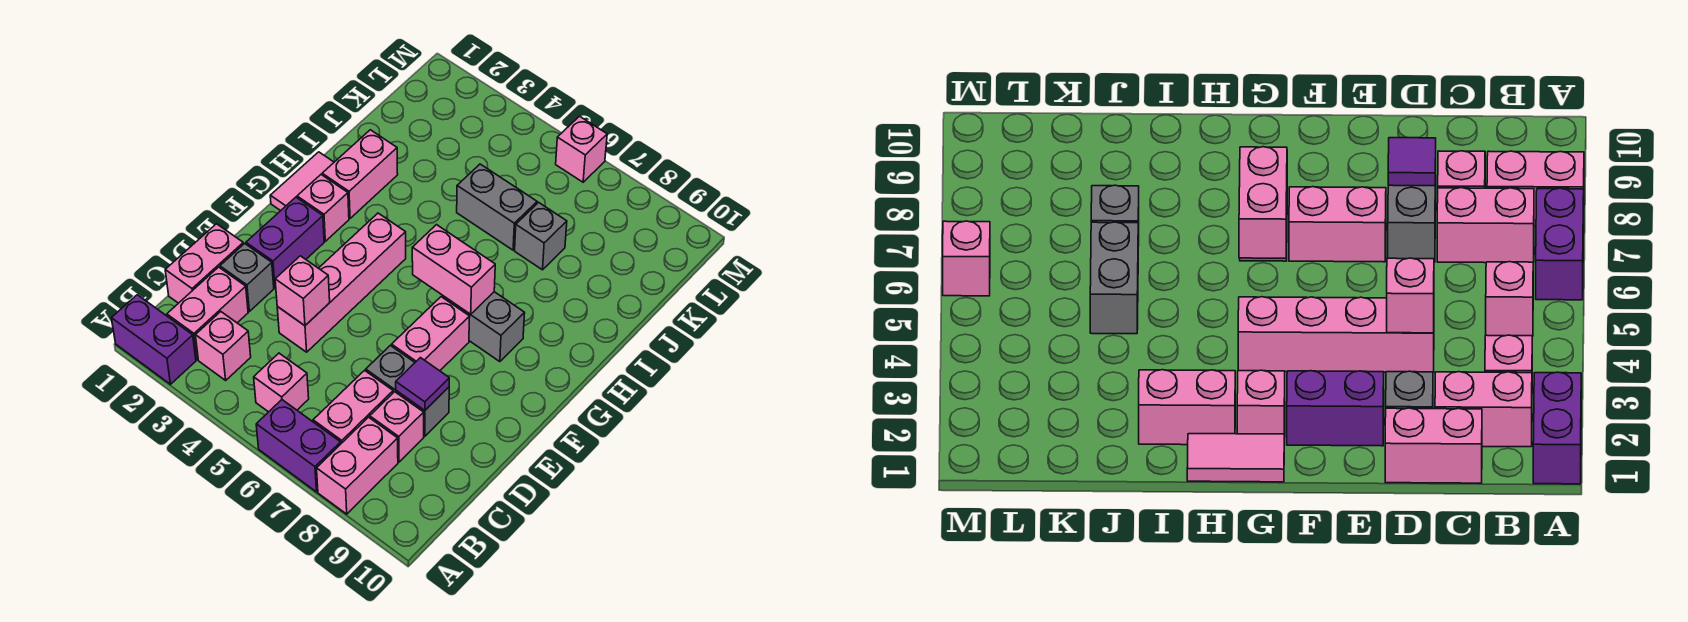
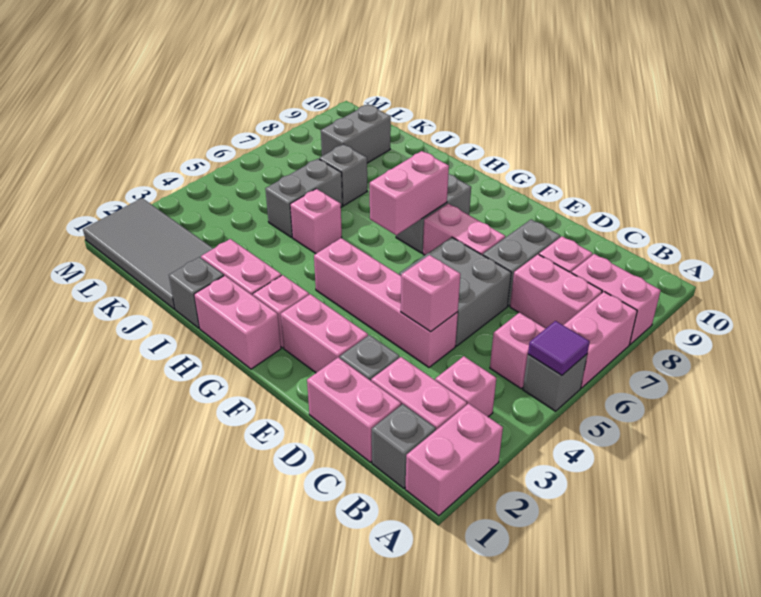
purple brick A1:A2 level 1 -> pink brick A1:A2 level 1
none -> grey brick A5 level 1
purple brick A6:A7 level 1 -> pink brick A6:A7 level 1
none -> grey brick B1 level 1
none -> grey brick D5:E6 level 1
purple tile D8 level 2 -> purple tile A5 level 2
purple brick E2:F2 level 1 -> pink brick E2:F2 level 1
pink tile G1:H1 level 1 -> pink brick G1:H1 level 1
none -> grey brick I1 level 1
none -> grey tile J1:M2 level 1
none -> grey brick K8:K9 level 1
pink brick M6 level 1 -> pink brick I5 level 1

